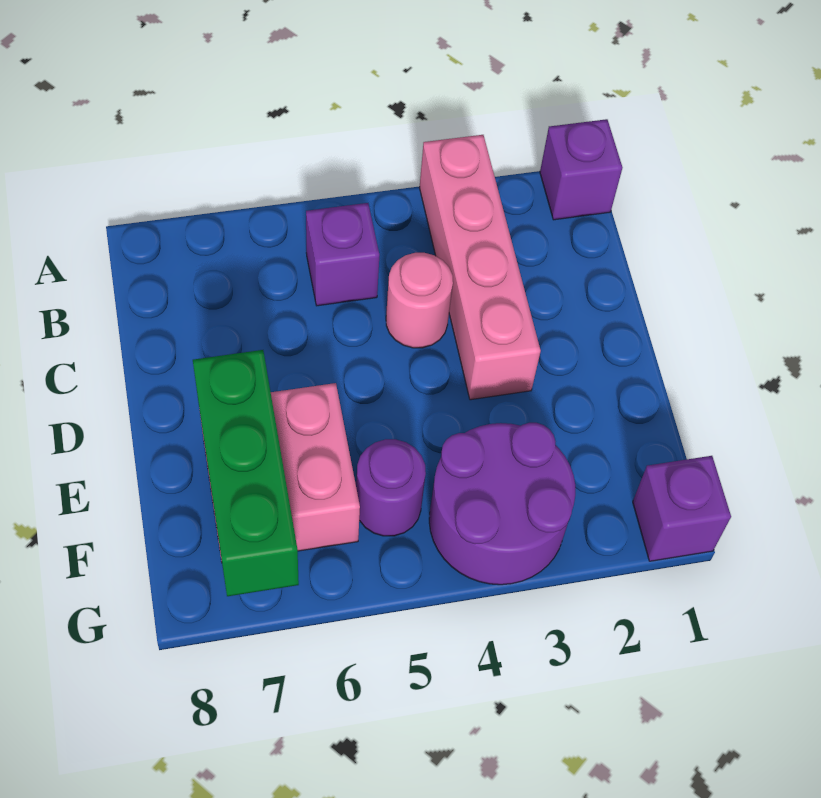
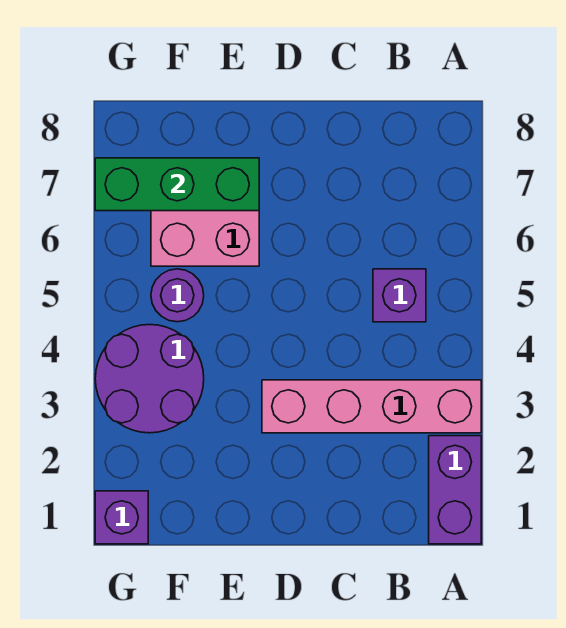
purple brick A1 level 1 -> purple brick A1:A2 level 1
pink round brick C4 level 1 -> none

